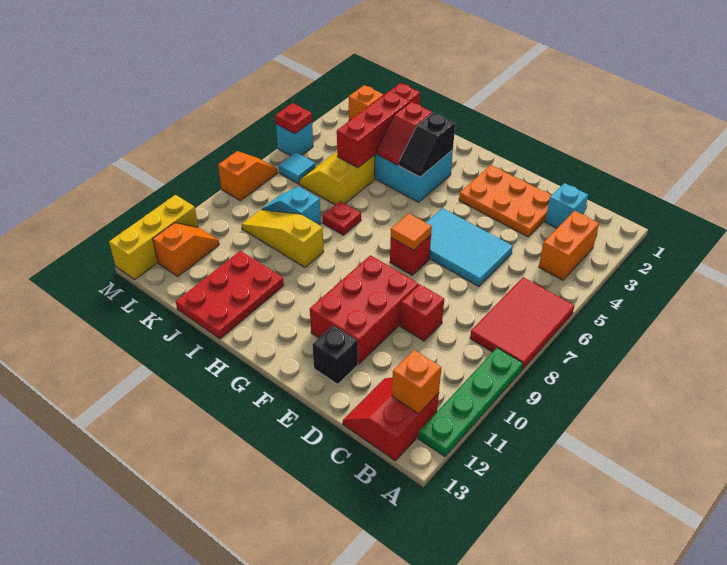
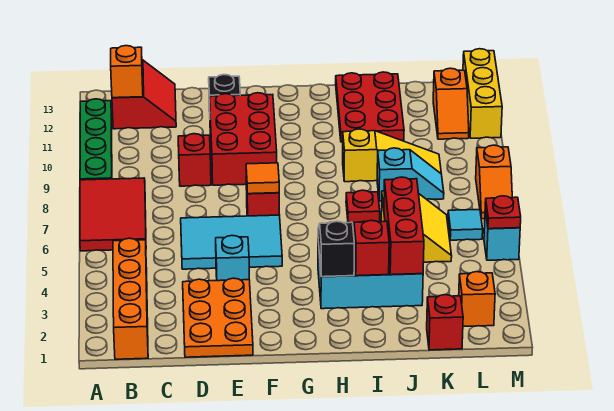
orange brick B3:B4 level 1 -> orange brick B1:B4 level 1
cyan brick C2 level 1 -> cyan brick E4 level 1
orange plate D2:F3 level 1 -> orange plate D1:E3 level 1

